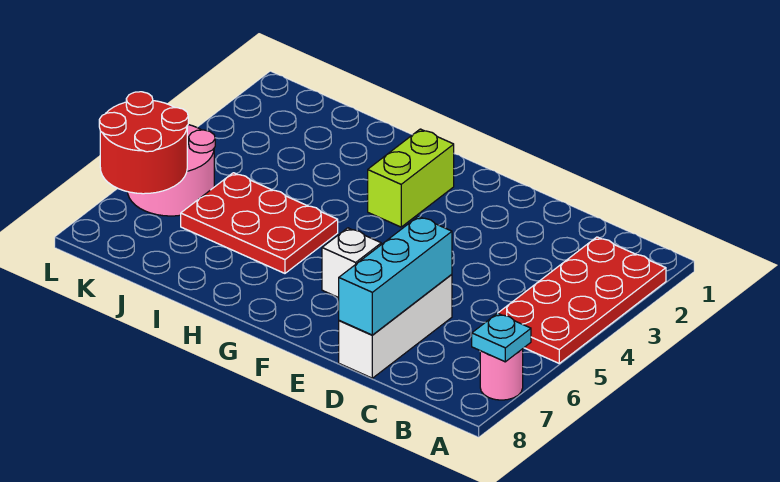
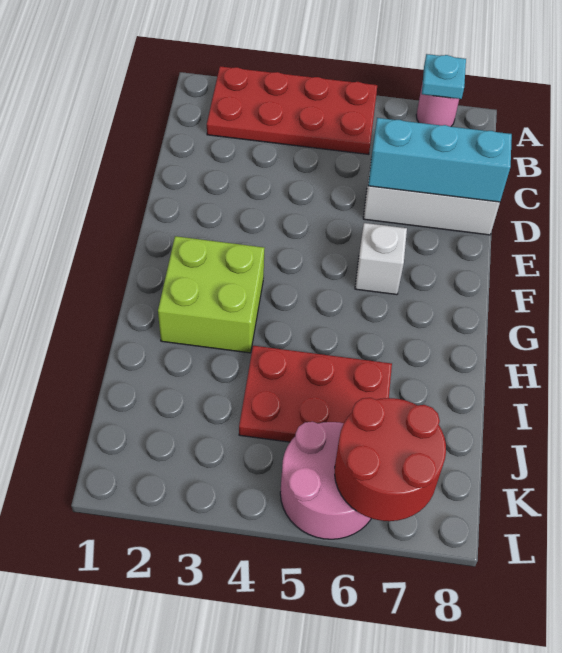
lime brick G2:G3 level 1 -> lime brick G2:H3 level 1
red plate H5:J6 level 1 -> red plate I4:J6 level 1

